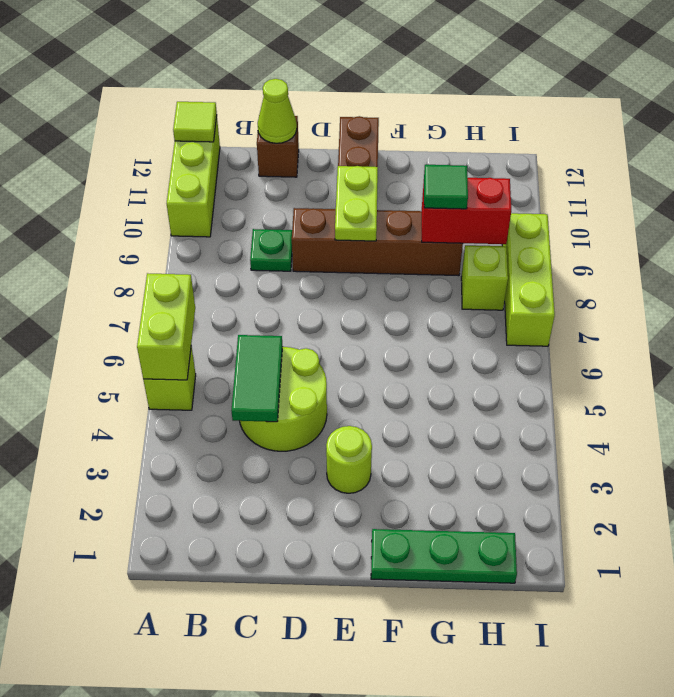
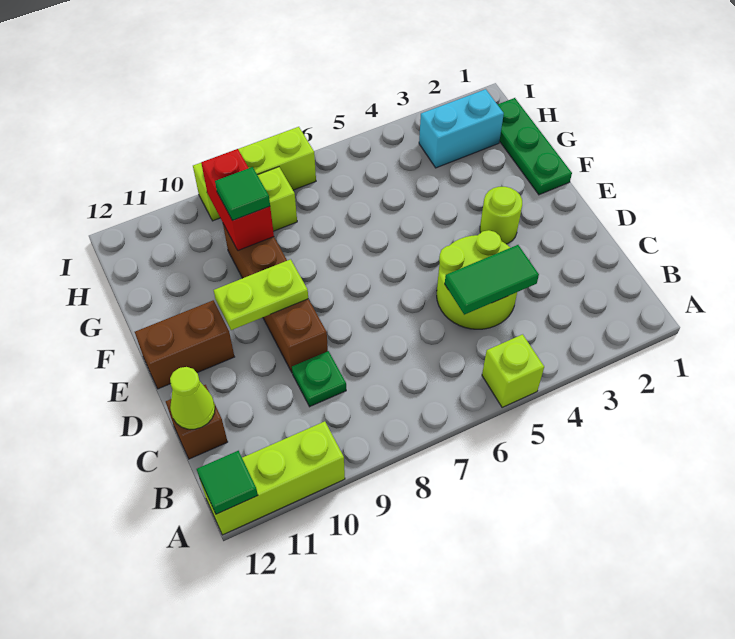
lime brick A5:A6 level 2 -> none
lime tile A12 level 2 -> green tile A12 level 2
none -> cyan brick H2:H3 level 1

